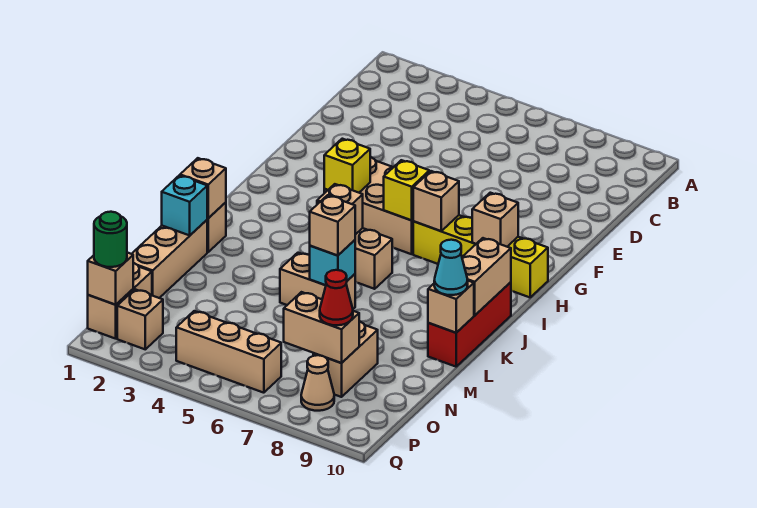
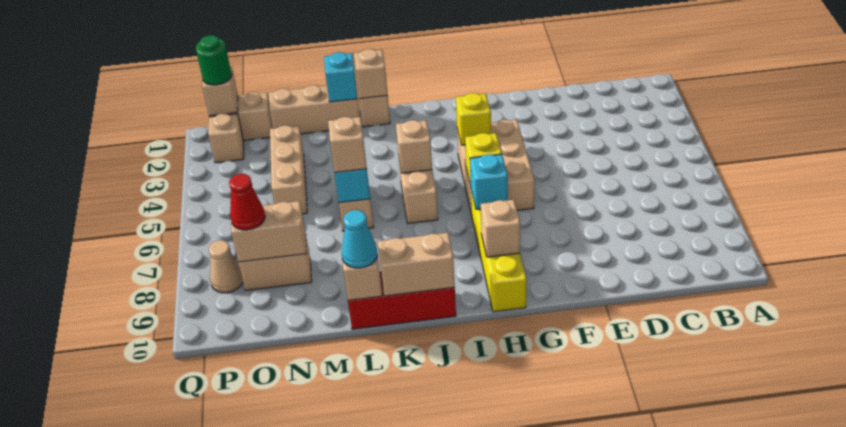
tan brick H7 level 2 -> cyan brick H7 level 2
tan brick O7:O8 level 2 -> tan brick N8:O8 level 2
tan brick P4:P6 level 1 -> tan brick N3:N5 level 1

